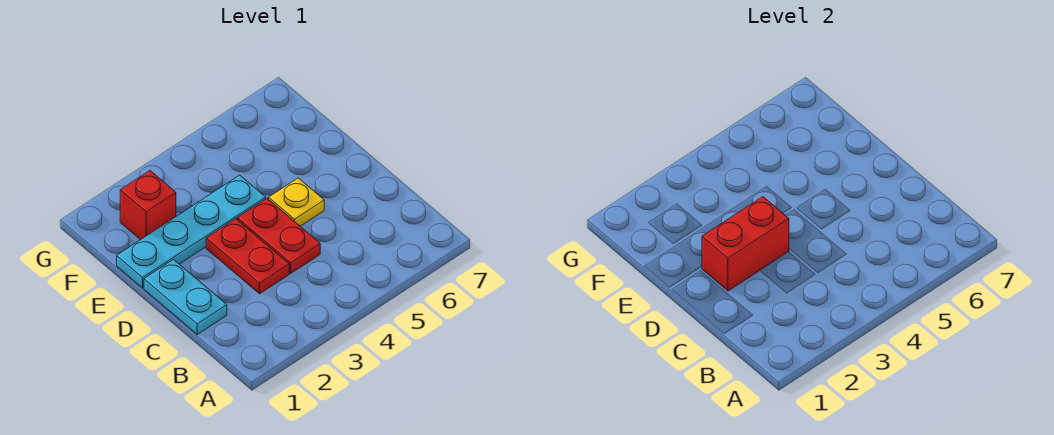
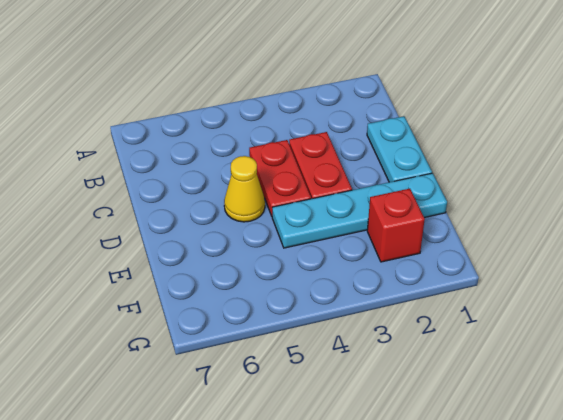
red brick D2:D3 level 2 -> none
yellow plate D5 level 1 -> yellow cone D5 level 1

